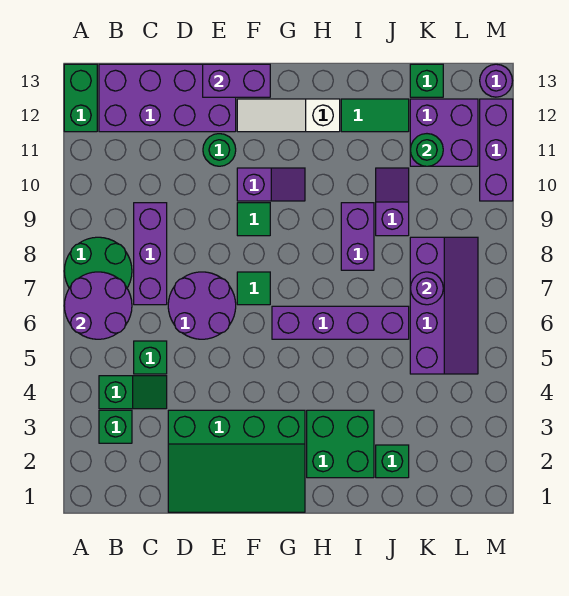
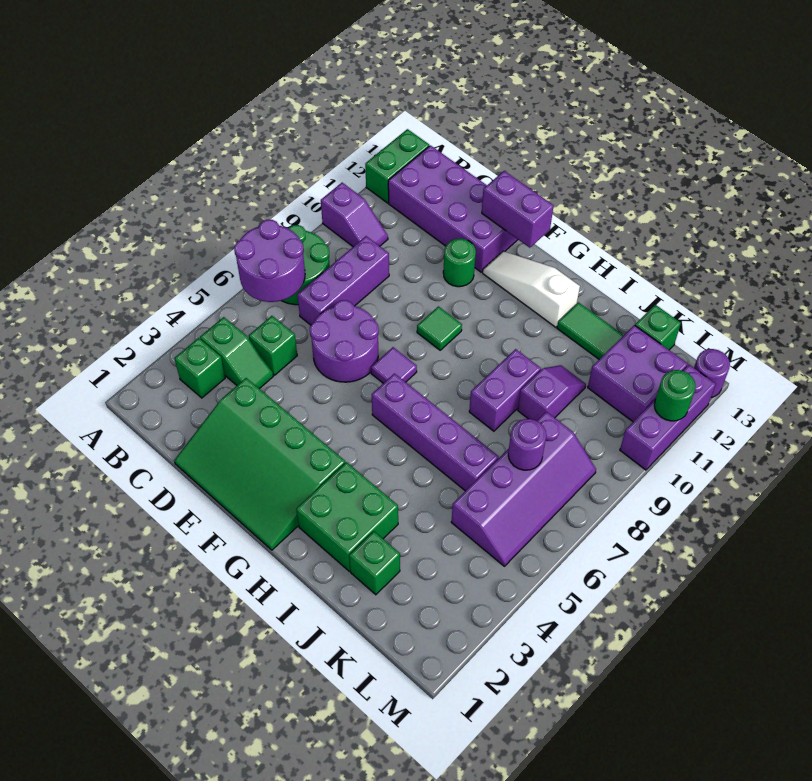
green tile F7 level 1 -> purple tile F7 level 1
purple slope F10:G10 level 1 top F -> purple slope A10:B10 level 1 top A
green round brick K11 level 2 -> green round brick M11 level 2

